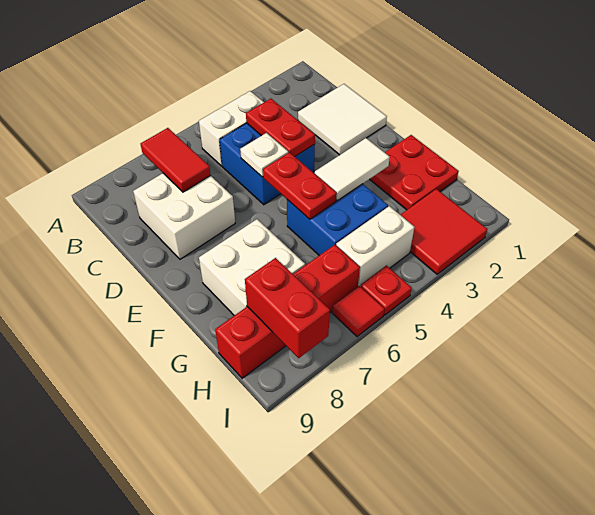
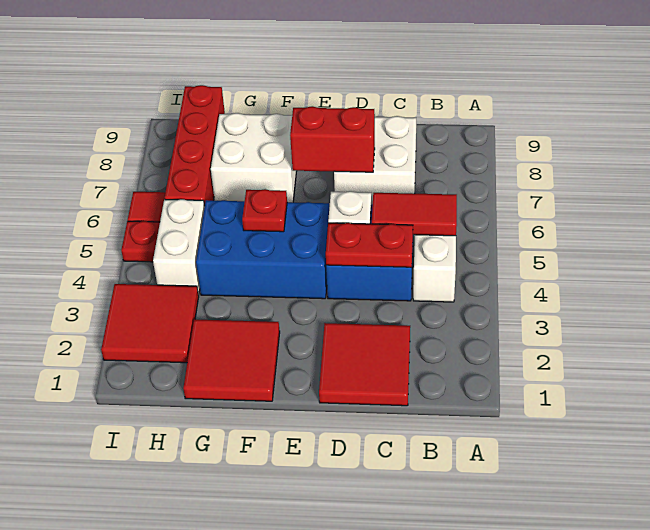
red tile B7:C7 level 2 -> red tile B5:C5 level 2
white tile C1:D2 level 1 -> red tile C1:D2 level 1
red plate E5:F5 level 2 -> red plate F5 level 2
red plate F1:G2 level 1 -> red tile F1:G2 level 1
white tile F3:F4 level 2 -> none
blue brick F4:G5 level 1 -> blue brick E4:G5 level 1
red brick H8:I8 level 2 -> red brick D7:E7 level 2

